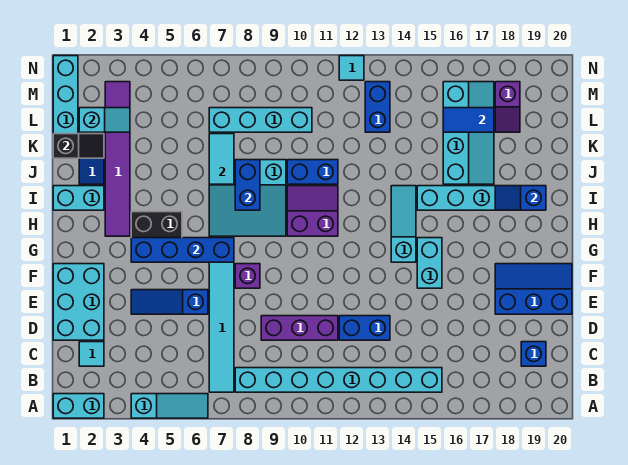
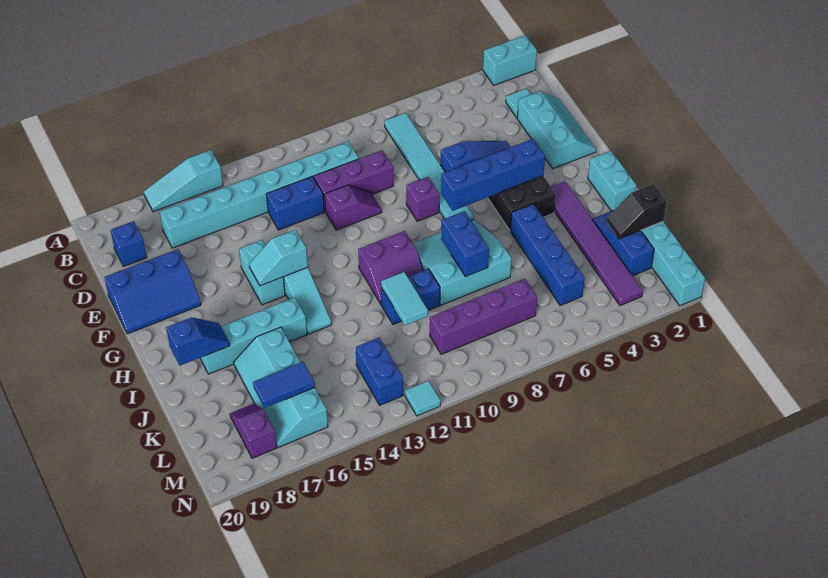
cyan slope A4:A6 level 1 top 4 -> cyan slope A15:A17 level 1 top 15
cyan brick B8:B15 level 1 -> cyan brick C10:C17 level 1
cyan brick D1:F2 level 1 -> cyan slope D1:F2 level 1 top 2
none -> purple slope E10:E11 level 1 top 11
cyan brick I1:I2 level 1 -> cyan brick H1:I1 level 1
none -> blue brick I5:L5 level 1
cyan tile J7:K7 level 2 -> cyan tile J11:K11 level 2
cyan slope L2:L3 level 2 top 2 -> cyan slope G14:G15 level 2 top 14
cyan brick L7:L10 level 1 -> purple brick L7:L10 level 1

